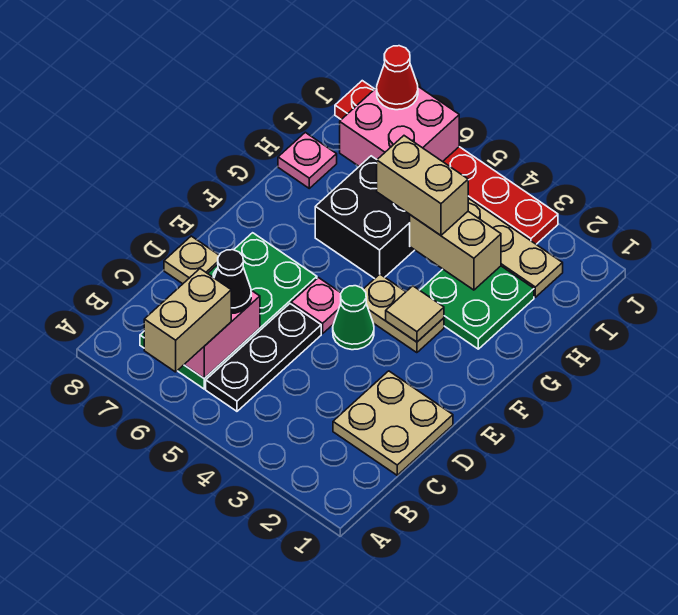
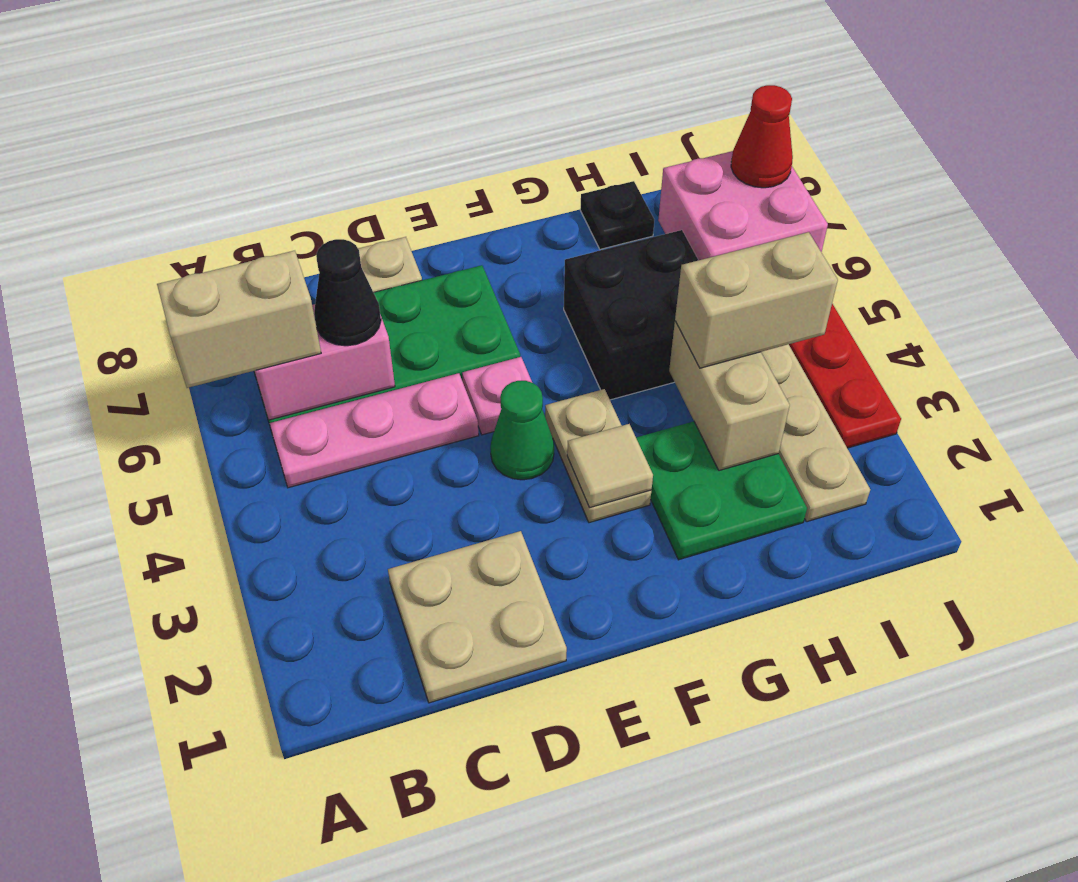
black plate B5:D5 level 1 -> pink plate B5:D5 level 1
tan brick H4:H5 level 3 -> tan brick H4:I4 level 3
pink plate H8 level 1 -> black plate H8 level 1

